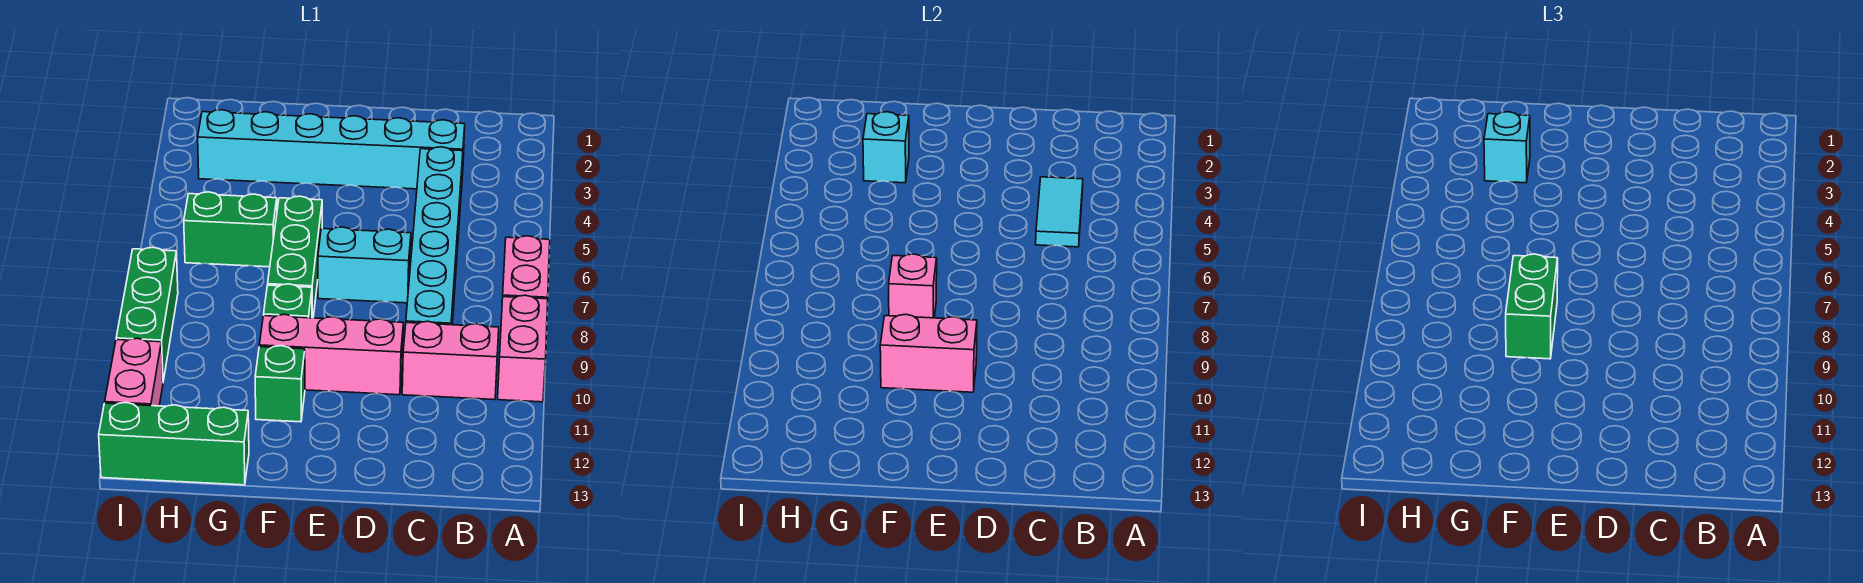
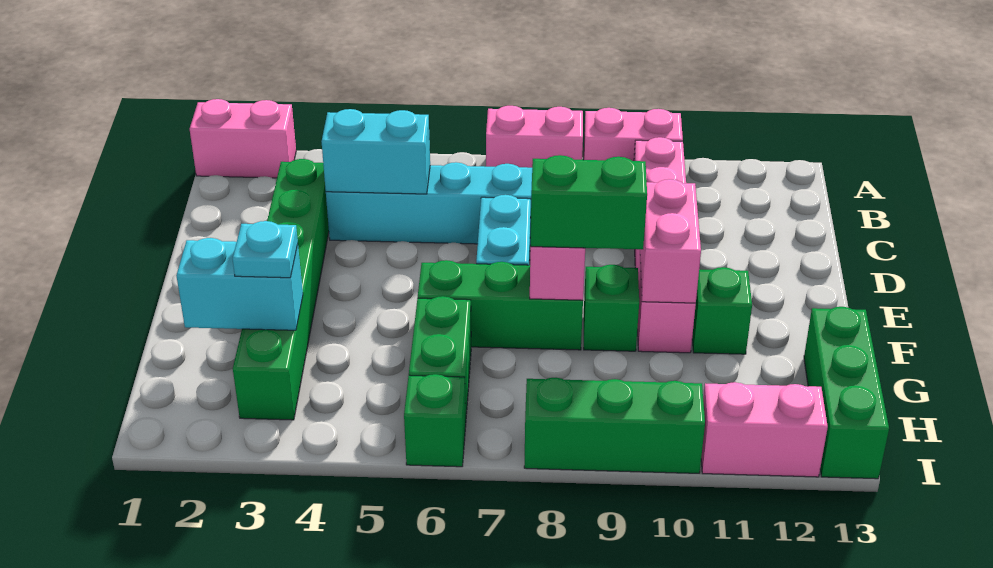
none -> pink brick A1:A2 level 1
cyan brick C3:H3 level 1 -> green brick C3:H3 level 1
cyan tile C4:C5 level 2 -> cyan brick C4:C5 level 2
cyan brick G3 level 2 -> cyan brick G2:G3 level 2
cyan brick G3 level 3 -> cyan plate G3 level 3
none -> green brick I6 level 1

